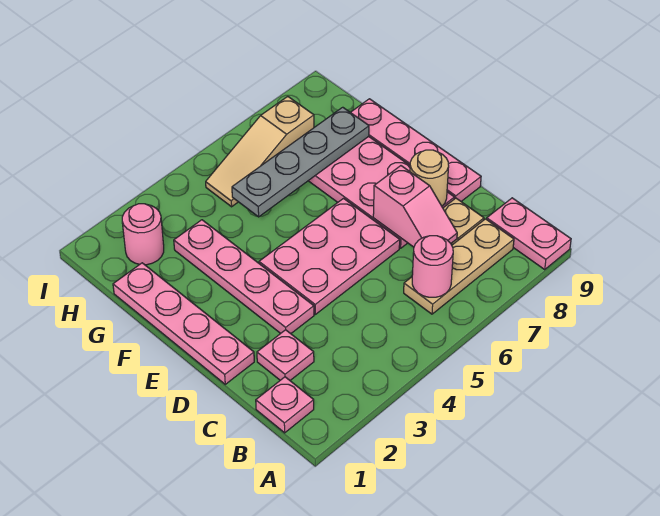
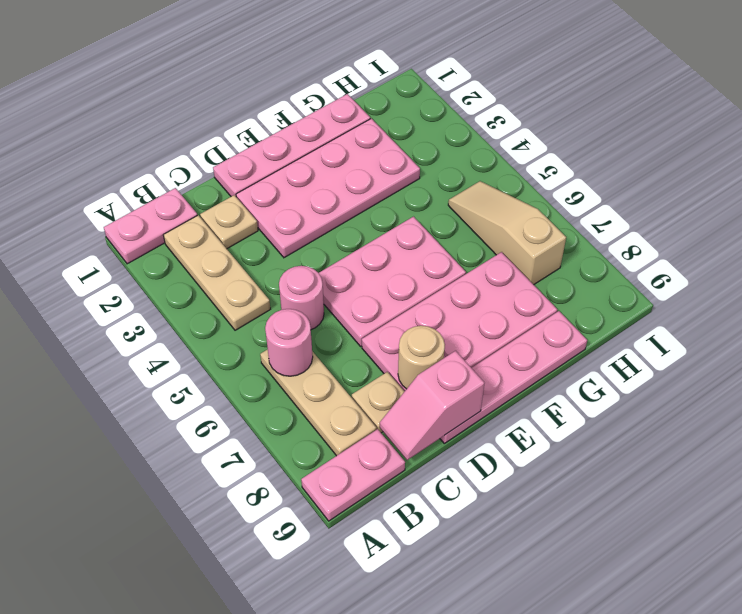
pink plate B1 level 1 -> pink plate A1:B1 level 1
none -> tan plate B2:B4 level 1
pink plate C2 level 1 -> tan plate C2 level 1
pink slope C7:D7 level 2 top D -> pink slope C9:D9 level 2 top D
pink plate D3:G3 level 1 -> pink plate D2:G3 level 1
pink plate D4:E6 level 1 -> pink plate D5:F6 level 1
grey plate G5:G8 level 2 -> none
pink round brick H2 level 1 -> pink round brick C5 level 1

